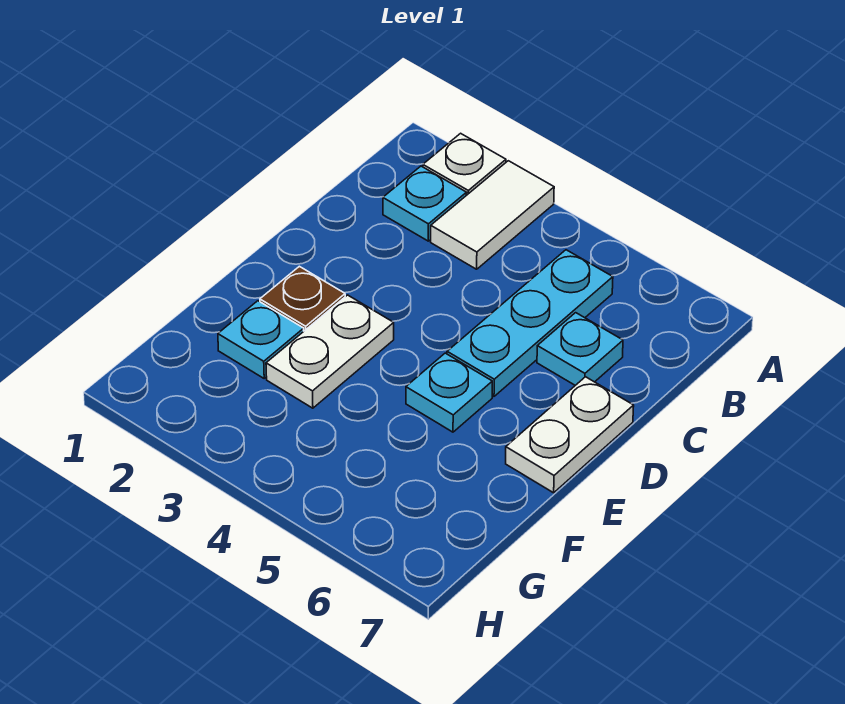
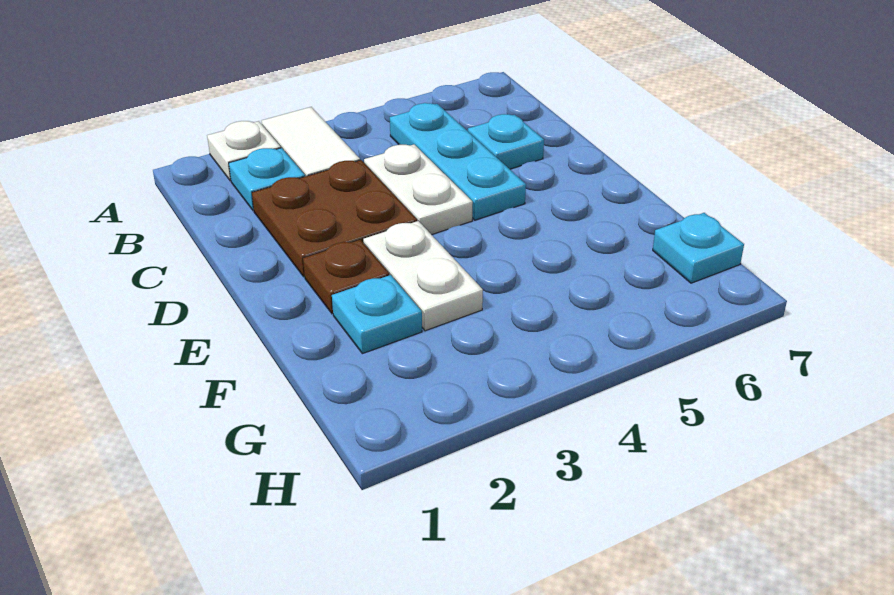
none -> brown plate C2:D3 level 1
white plate D7:E7 level 1 -> white plate C4:D4 level 1
cyan plate E5 level 1 -> cyan plate G7 level 1

